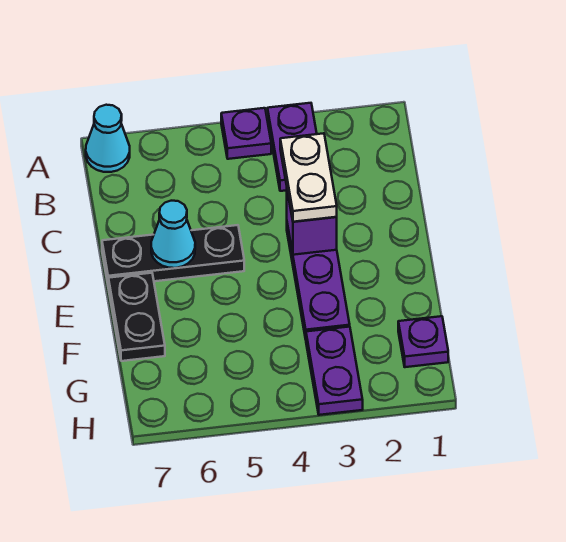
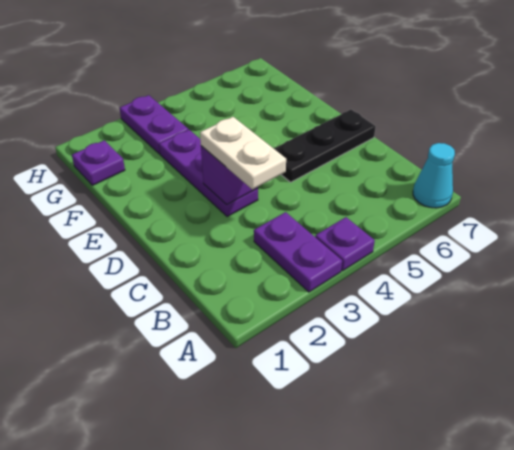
cyan cone D6 level 2 -> none
black plate E7:F7 level 1 -> none

